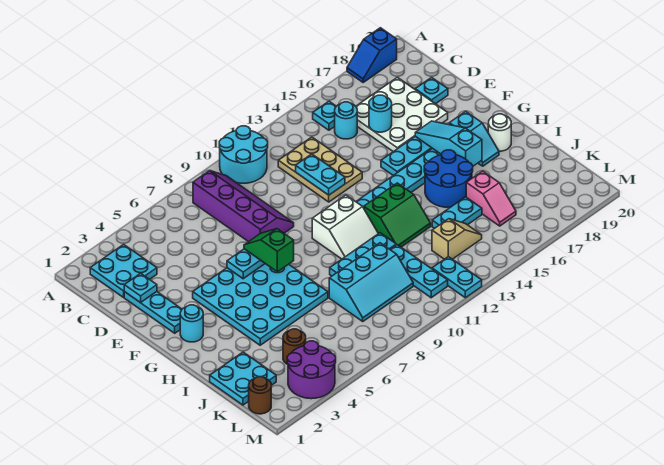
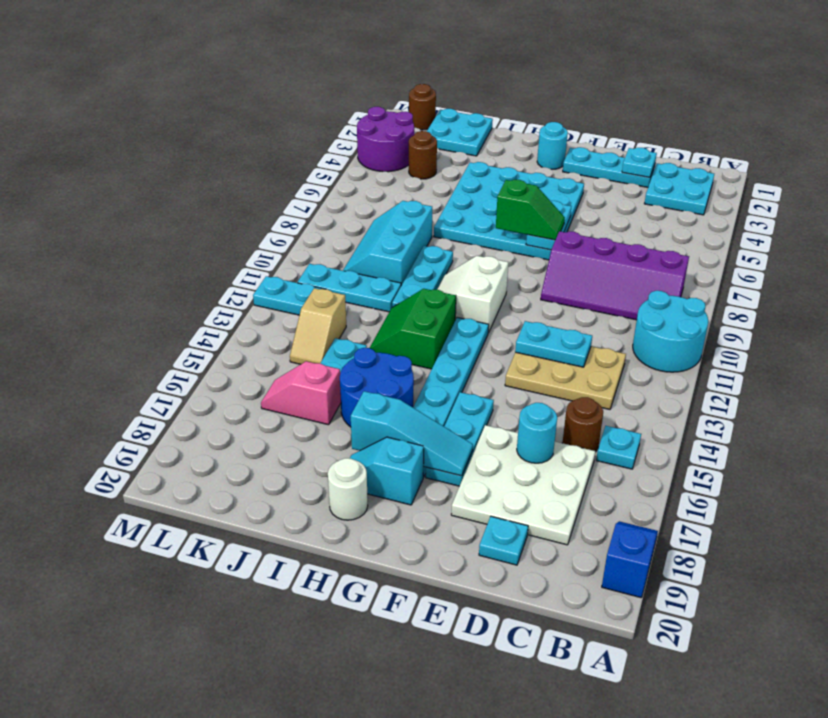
cyan round brick C15 level 1 -> brown round brick C15 level 1

